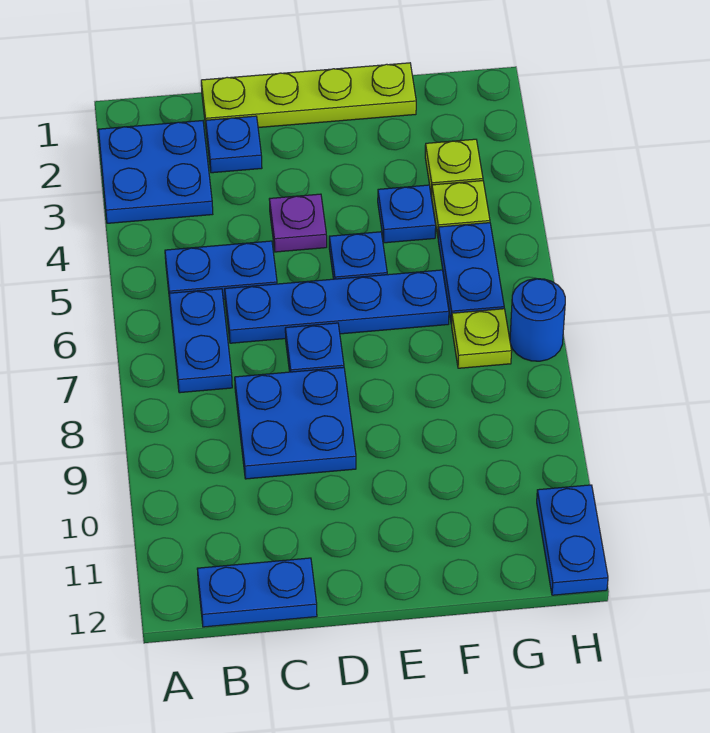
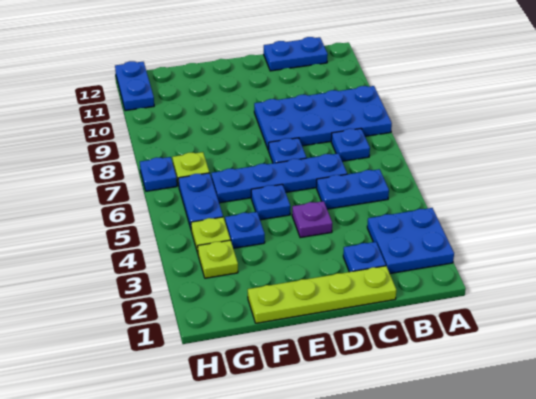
blue plate B6:B7 level 1 -> blue plate B7 level 1
blue plate C8:D9 level 1 -> blue plate A8:D9 level 1
blue round brick H7 level 1 -> blue plate H7 level 1

